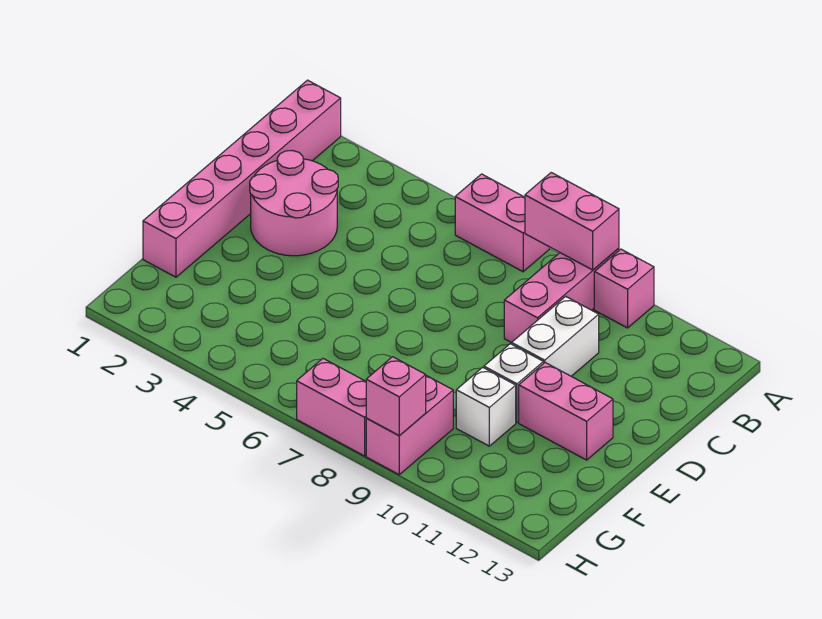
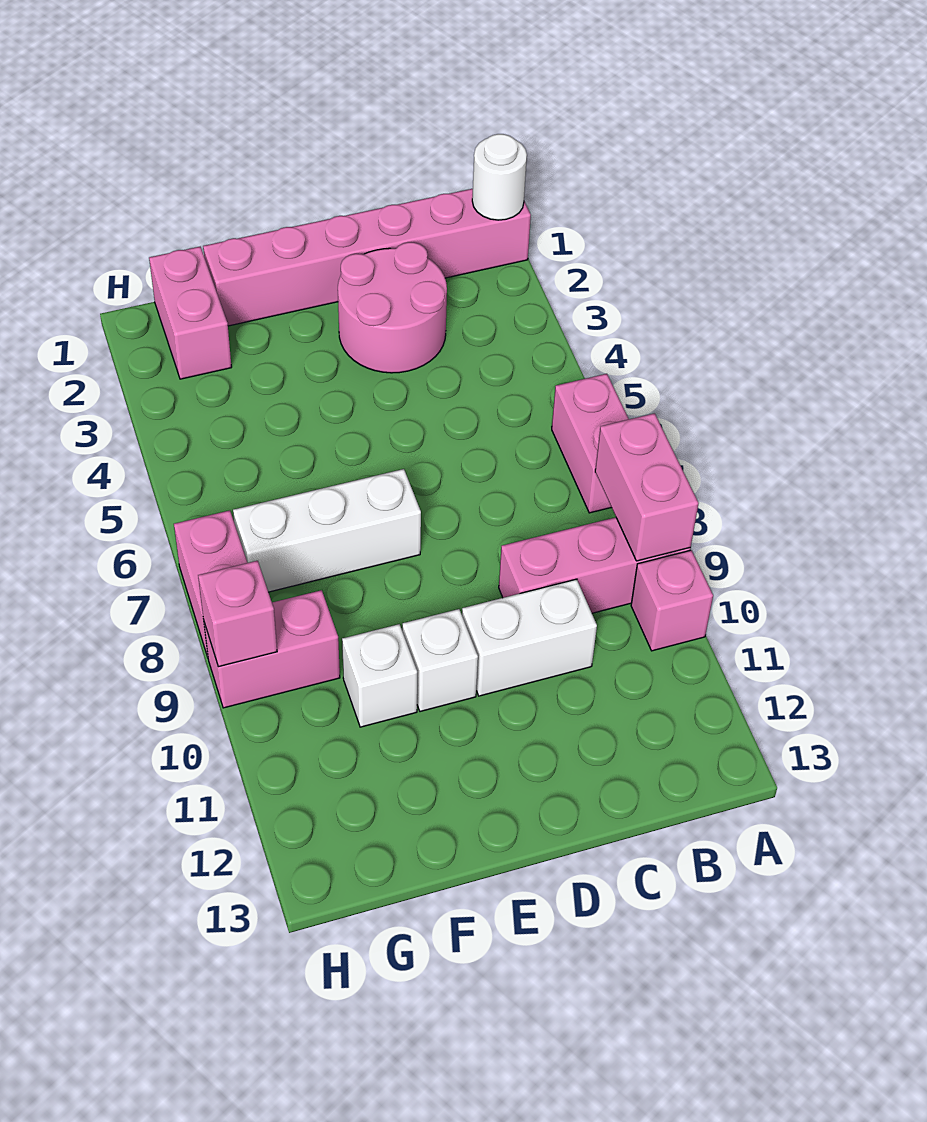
none -> white round brick A1 level 2
none -> white brick E7:G7 level 1
pink brick E11:E12 level 1 -> pink brick G1:G2 level 1

